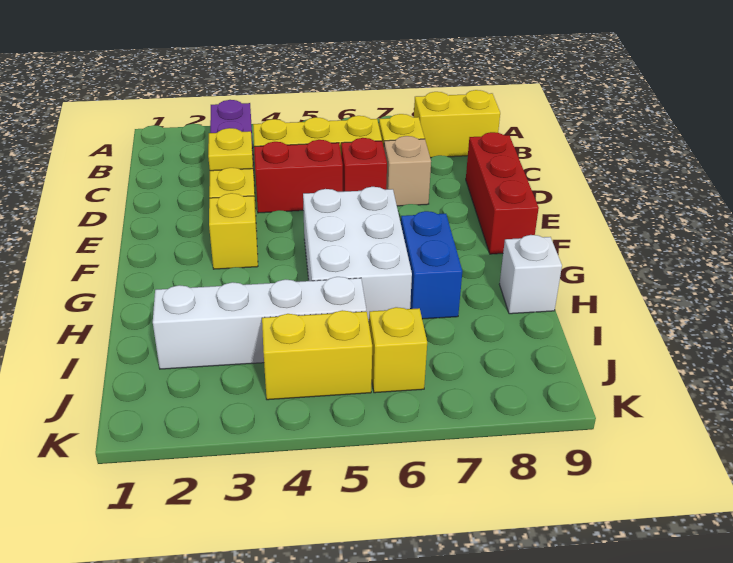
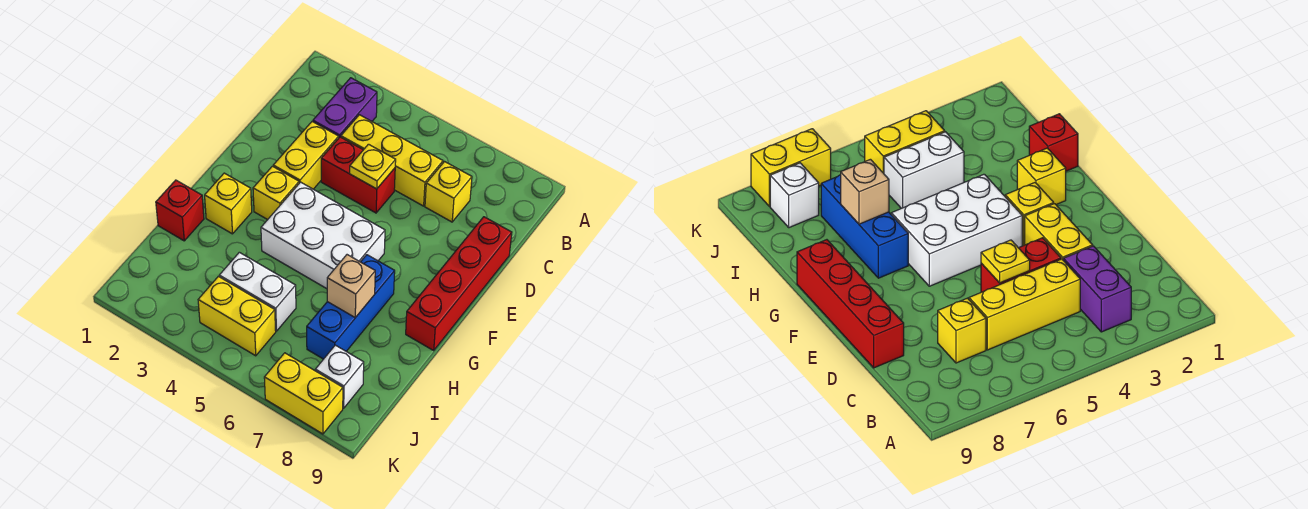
yellow brick B8:B9 level 1 -> yellow brick K7:K8 level 1
yellow plate D3 level 2 -> yellow plate D5 level 2
red brick D6 level 1 -> red brick H1 level 1
tan brick D7 level 1 -> tan brick H7 level 2
red brick D9:F9 level 1 -> red brick D9:G9 level 1
white brick F5:H6 level 1 -> white brick F4:G6 level 1
blue brick G7:H7 level 1 -> blue brick G7:I7 level 1
white brick H9 level 1 -> white brick J8 level 1
white brick I2:I5 level 1 -> white brick I4:I5 level 1
yellow brick J6 level 1 -> yellow brick G2 level 1

